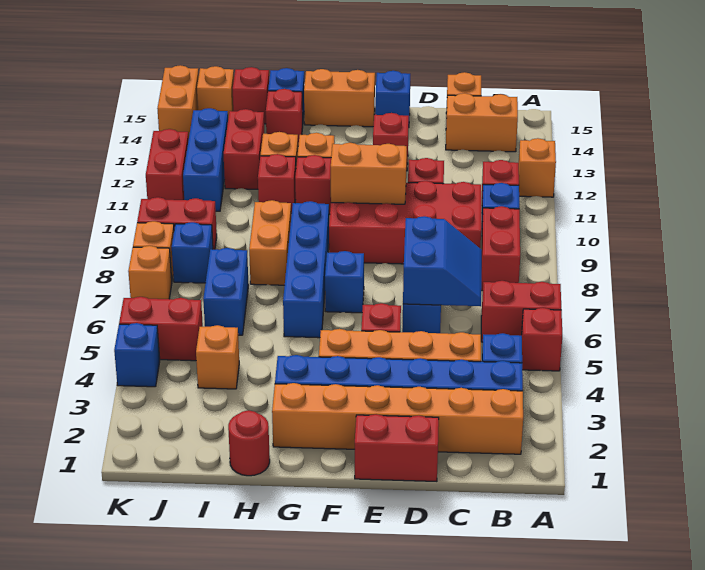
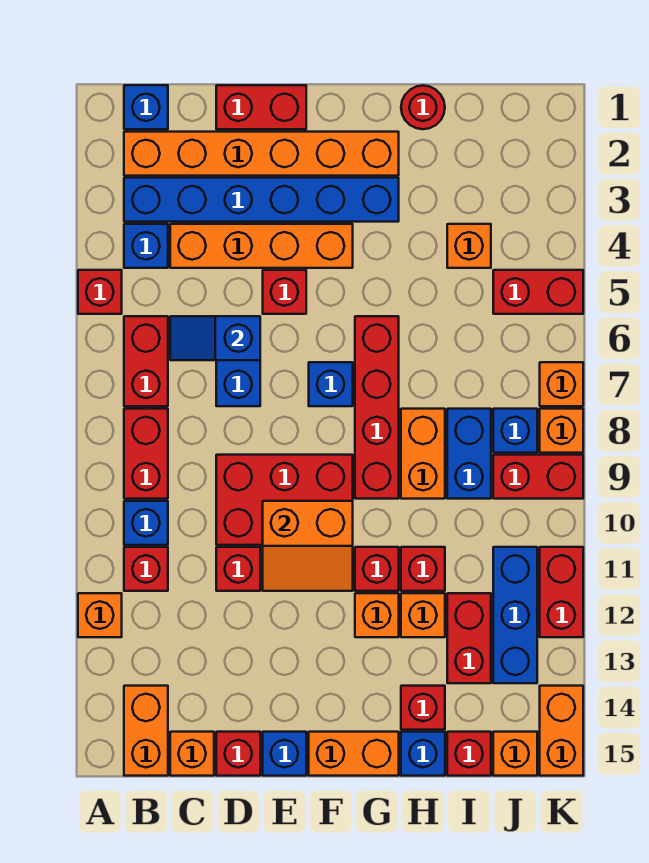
red brick A6:B6 level 1 -> red brick B6:B7 level 1
orange brick B14:C14 level 1 -> orange brick B14:B15 level 1
blue slope C6:D7 level 2 top D -> blue slope C6:D6 level 2 top D
red brick C9:F10 level 1 -> red brick D9:F10 level 1
red brick E13 level 1 -> red brick D15 level 1
blue brick G6:G9 level 1 -> red brick G6:G9 level 1
blue brick I6:I7 level 1 -> blue brick I8:I9 level 1
blue brick K4 level 1 -> blue brick B1 level 1

